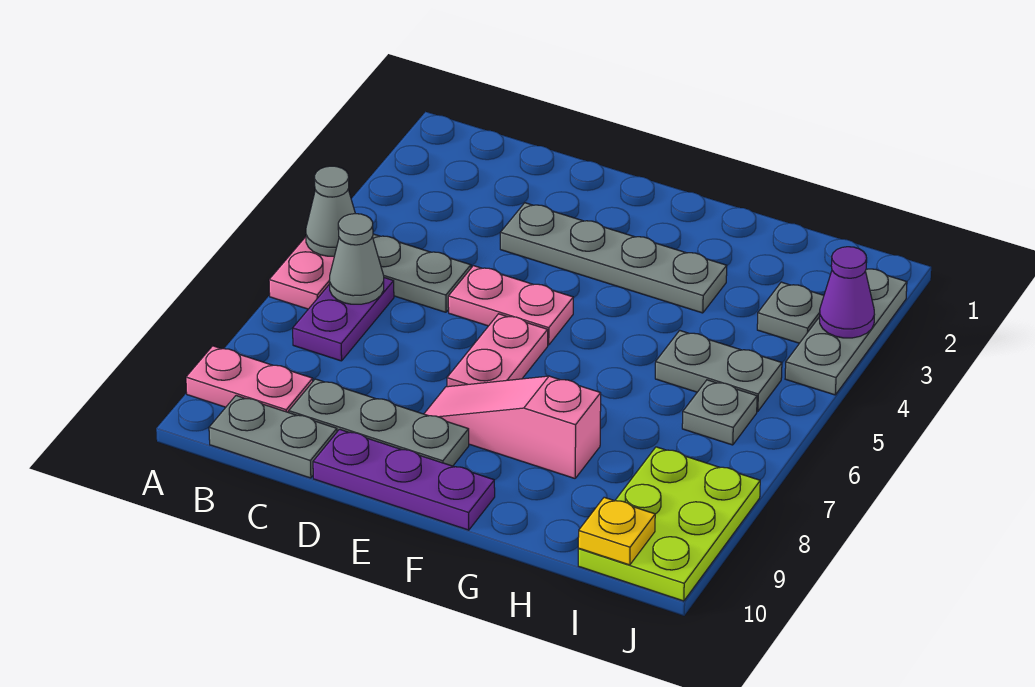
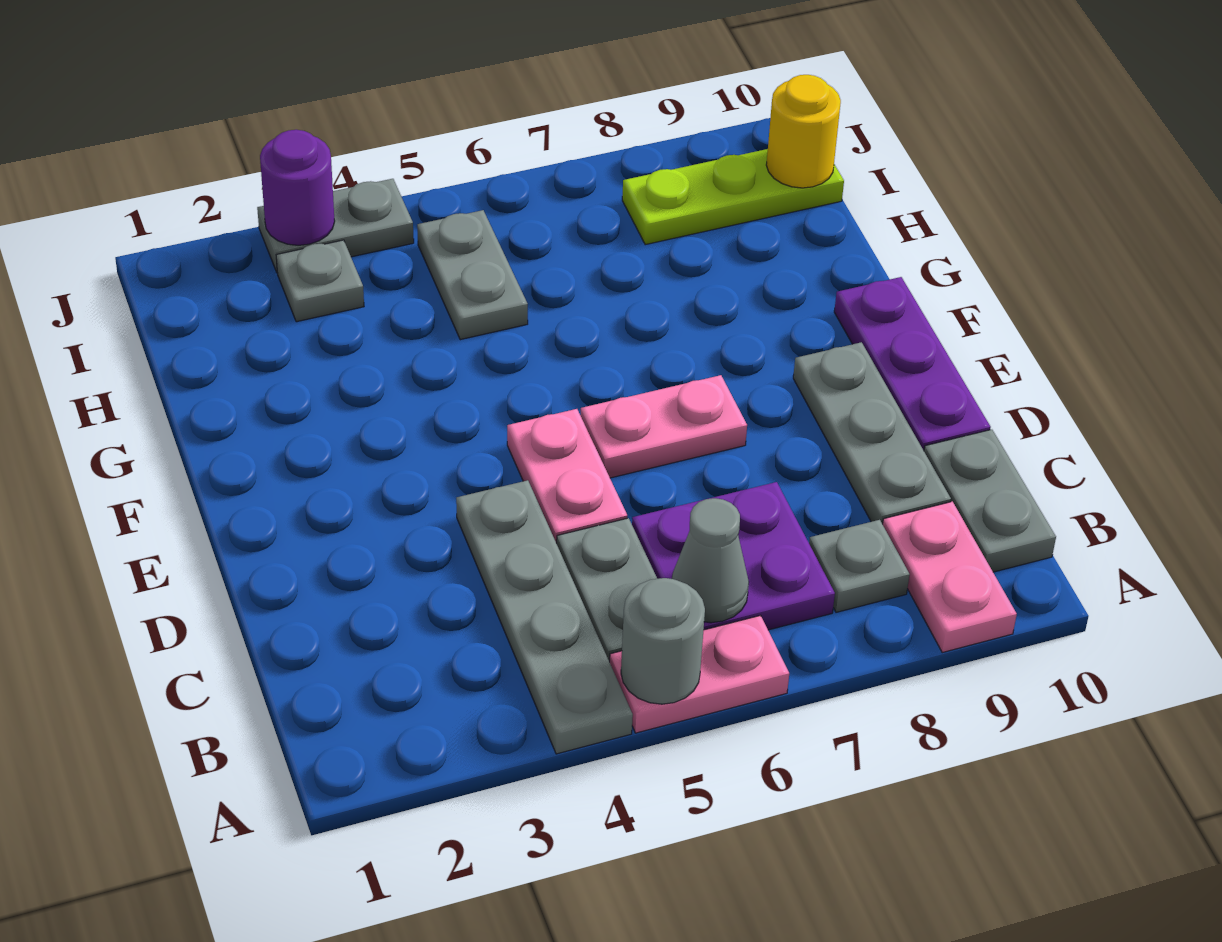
grey cone A5 level 2 -> grey round brick A5 level 2
purple plate B6:B7 level 1 -> purple plate B6:C7 level 1
grey plate D3:G3 level 1 -> grey plate A4:D4 level 1
pink slope E8:G8 level 1 top G -> none
grey plate I6 level 1 -> grey plate B8 level 1
lime plate I8:J10 level 1 -> lime plate I8:I10 level 1
yellow plate I10 level 2 -> yellow round brick I10 level 2
grey plate J2:J4 level 1 -> grey plate J3:J4 level 1
purple cone J3 level 2 -> purple round brick J3 level 2

